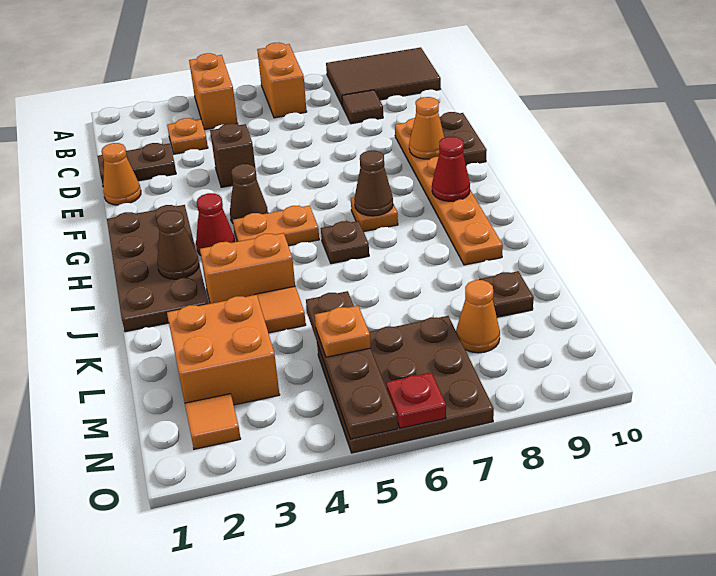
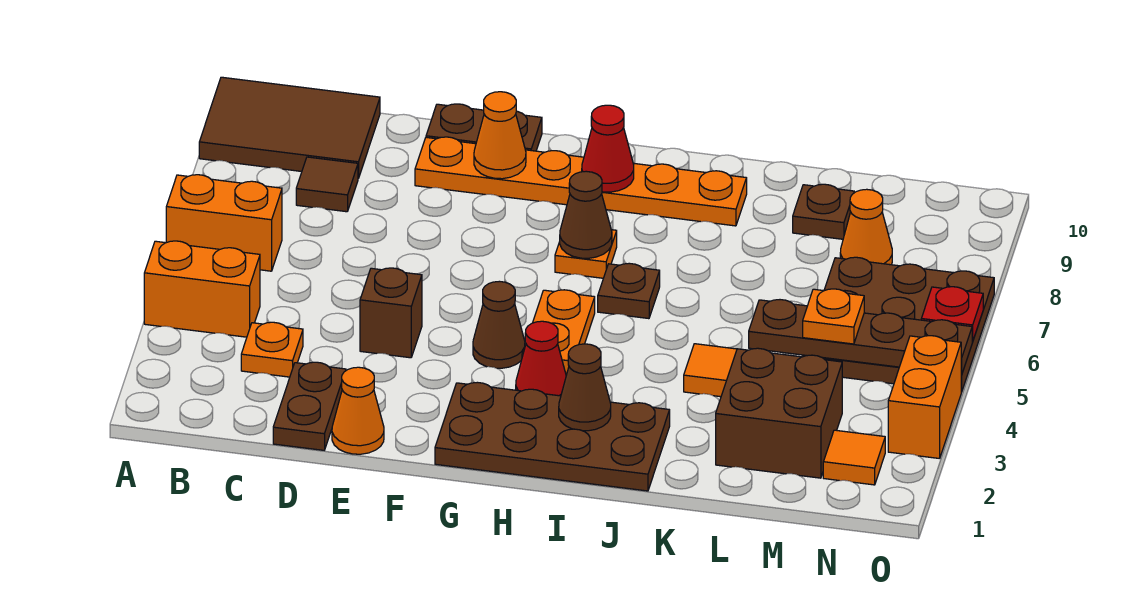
brown tile A8:B10 level 1 -> brown tile A9:C10 level 1
orange brick J3:J4 level 1 -> orange brick O3:O4 level 1
orange brick L2:M3 level 1 -> brown brick L2:M3 level 1

